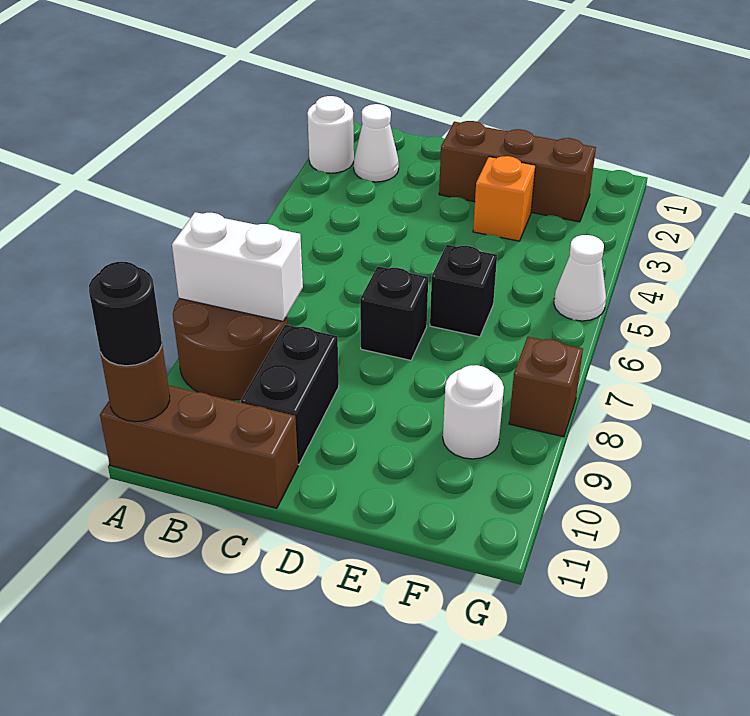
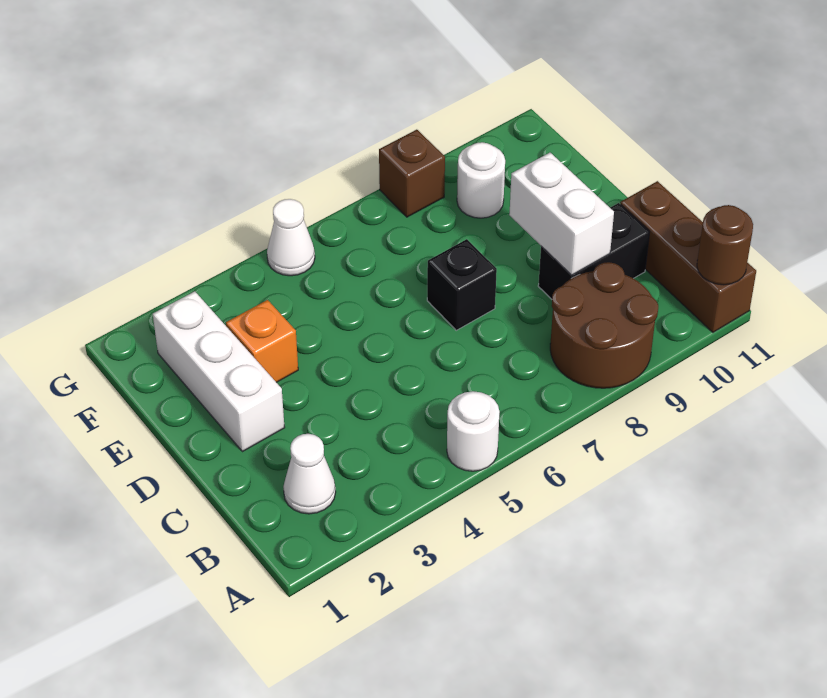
white round brick A2 level 1 -> white round brick A5 level 1
white brick A8:B8 level 2 -> white brick C9:D9 level 2
black round brick A11 level 3 -> none
brown brick D2:F2 level 1 -> white brick D2:F2 level 1
black brick E6 level 1 -> none

